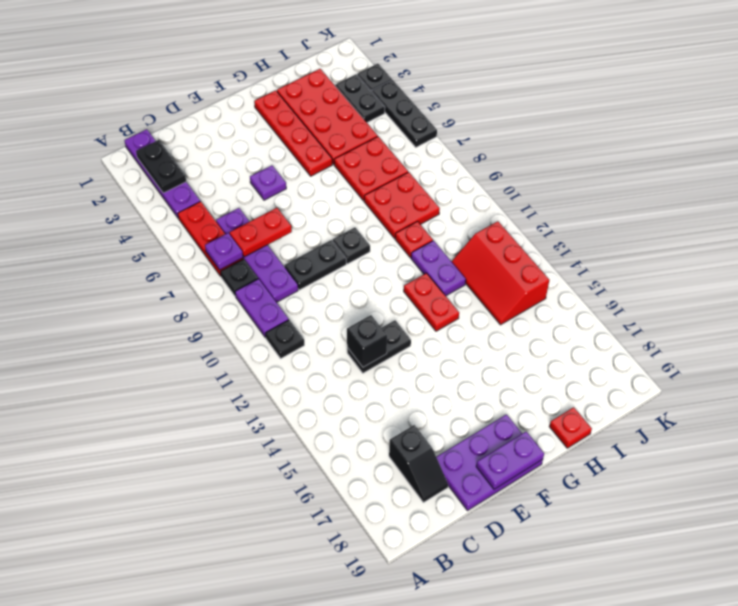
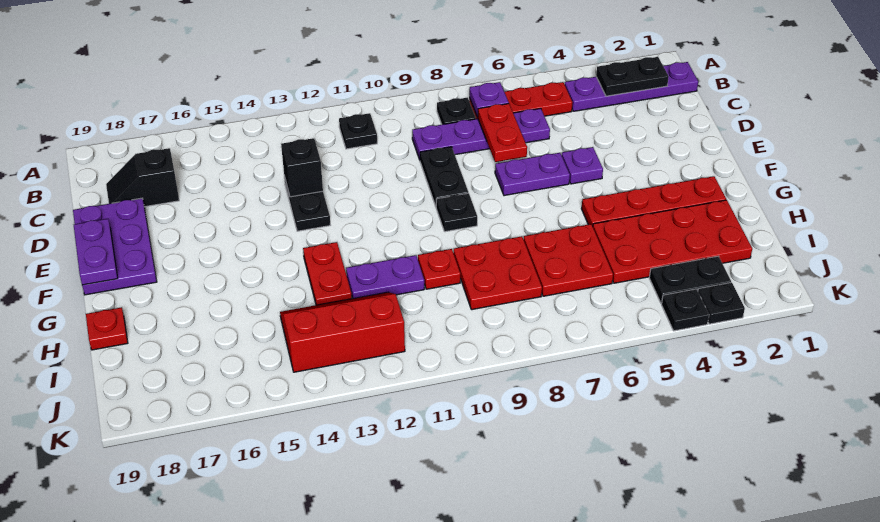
purple plate B9:B10 level 1 -> purple plate E6:E7 level 1
red plate G12:G13 level 1 -> red plate G13:H13 level 1
black plate K4:K6 level 1 -> black plate K4 level 1

